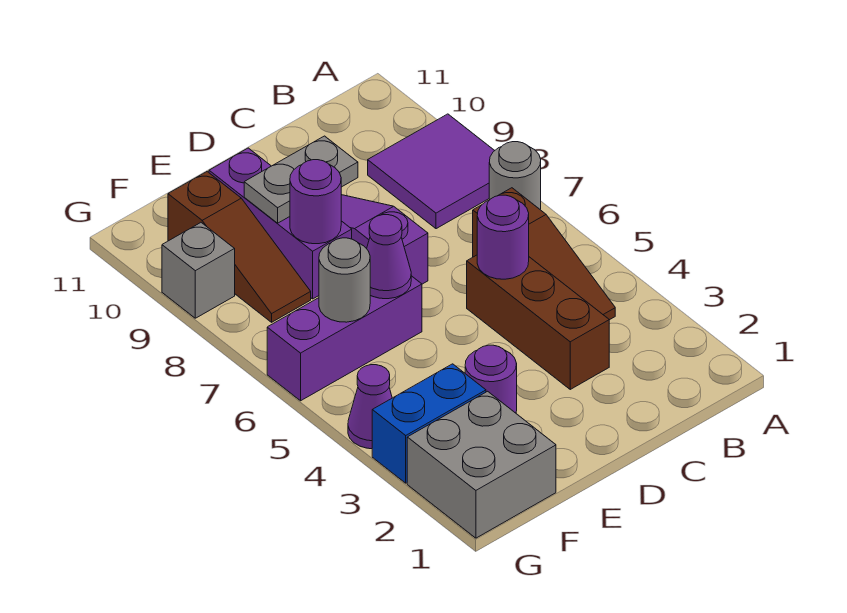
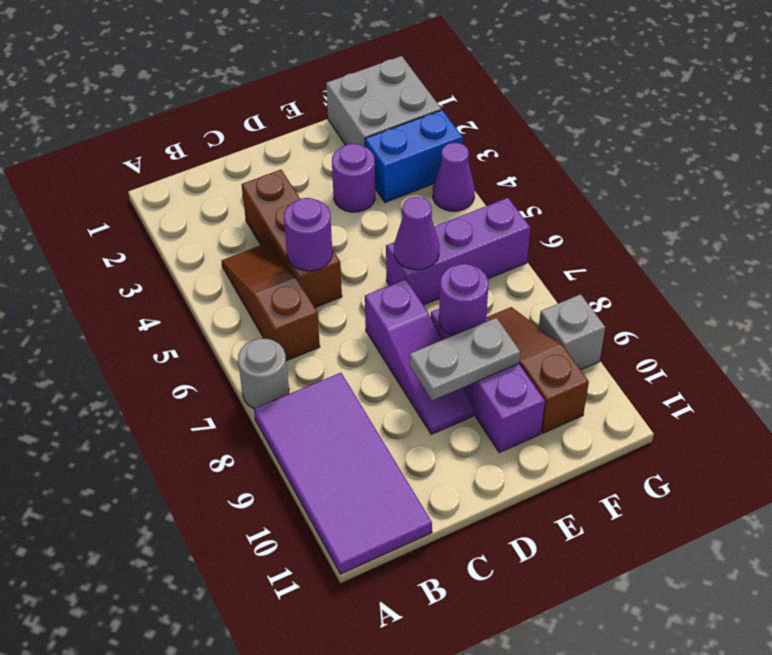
purple tile A8:B9 level 1 -> purple tile A8:B11 level 1
grey round brick F6 level 2 -> none

